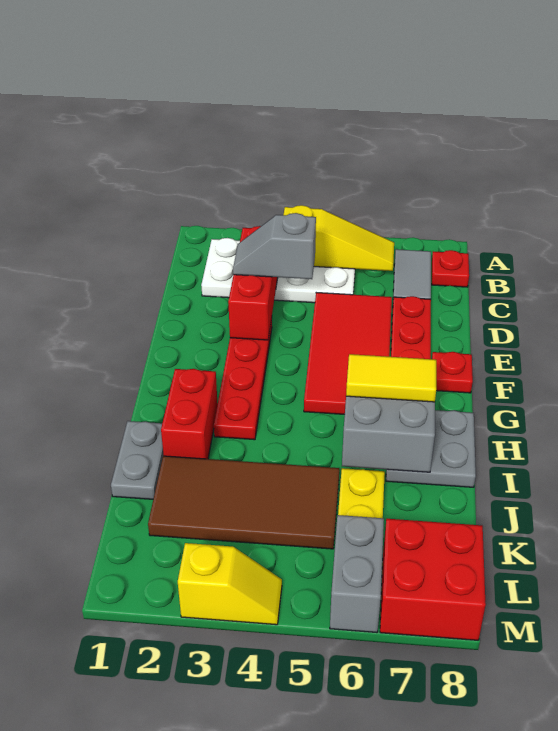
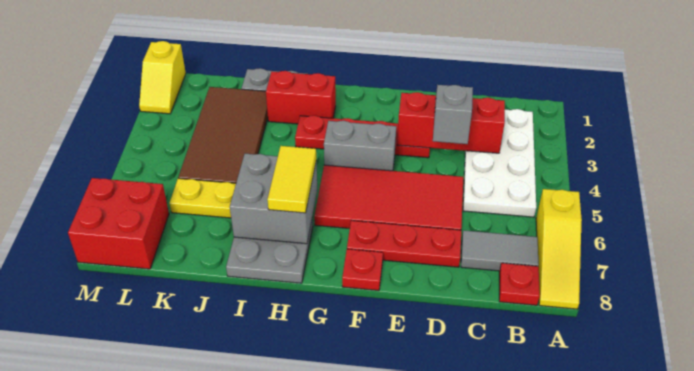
yellow slope B4:B6 level 2 top 4 -> yellow slope A6:A8 level 1 top 6
grey brick L6:M6 level 1 -> grey brick F4:G4 level 1
yellow slope M3:M4 level 1 top 3 -> yellow slope M1:M2 level 1 top 1

